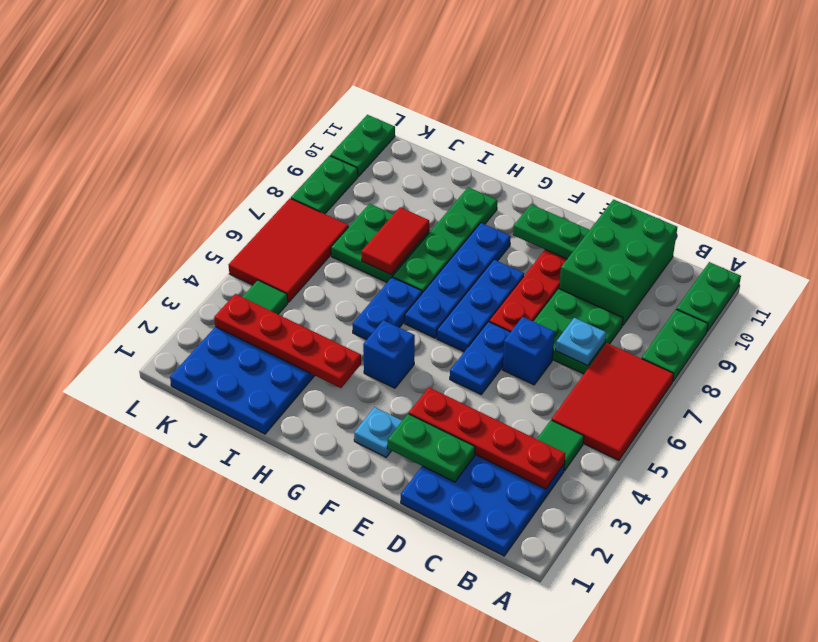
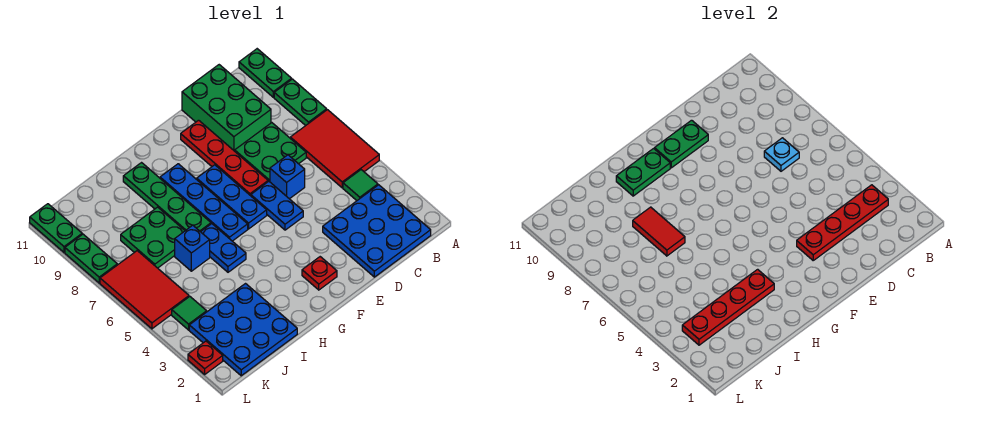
green plate D2:E2 level 2 -> green plate G10:H10 level 2
cyan plate F2 level 1 -> red plate F2 level 1
blue brick G4 level 1 -> blue brick I6 level 1
none -> red plate L2 level 1

